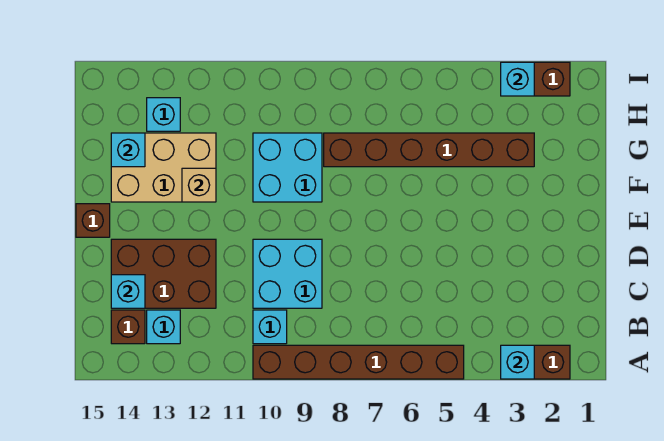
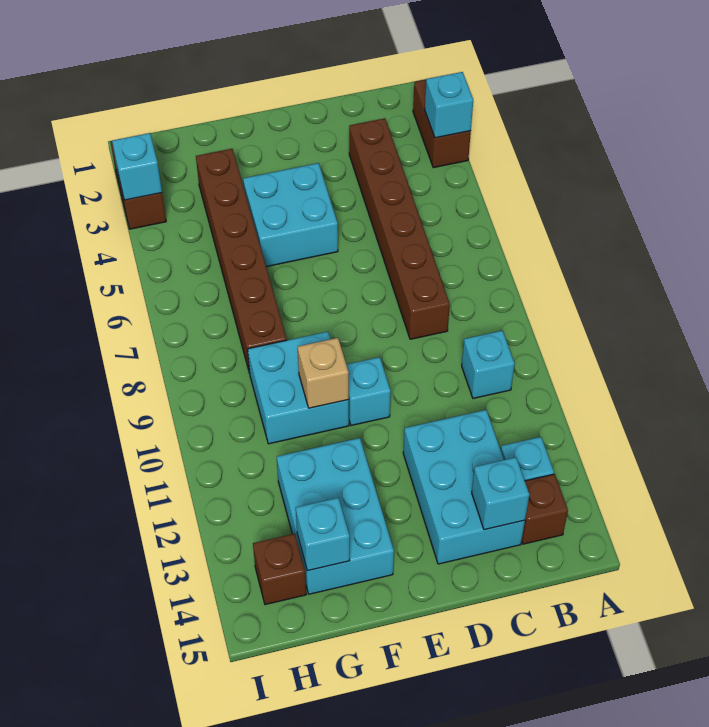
brown brick A5:A10 level 1 -> brown brick C3:C8 level 1
cyan brick C9:D10 level 1 -> cyan brick E4:F5 level 1
brown brick C12:D14 level 1 -> cyan brick C12:D14 level 1
brown brick E15 level 1 -> brown brick H14 level 1
tan brick F12:G14 level 1 -> cyan brick F12:G14 level 1
tan brick F12 level 2 -> tan brick F10 level 2
cyan brick H13 level 1 -> cyan brick E10 level 1

